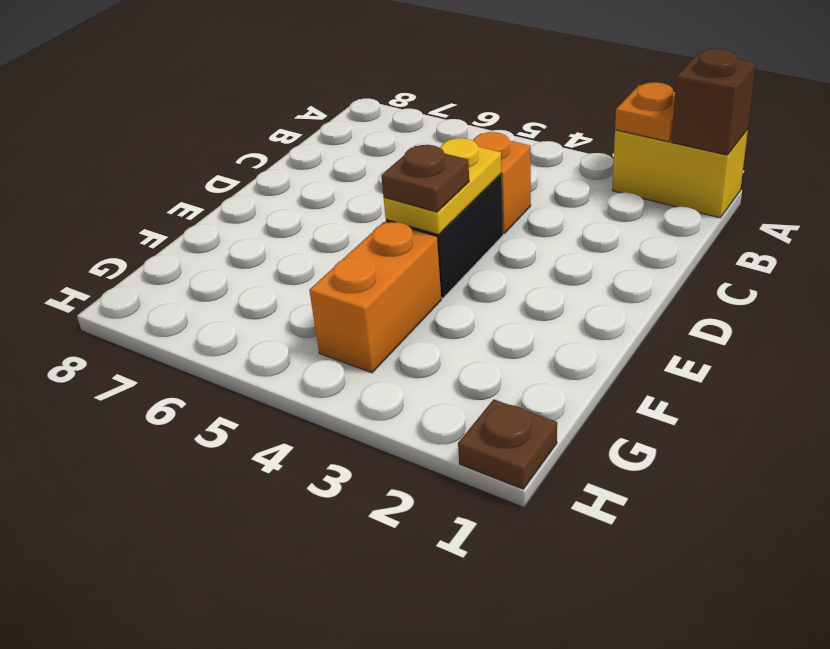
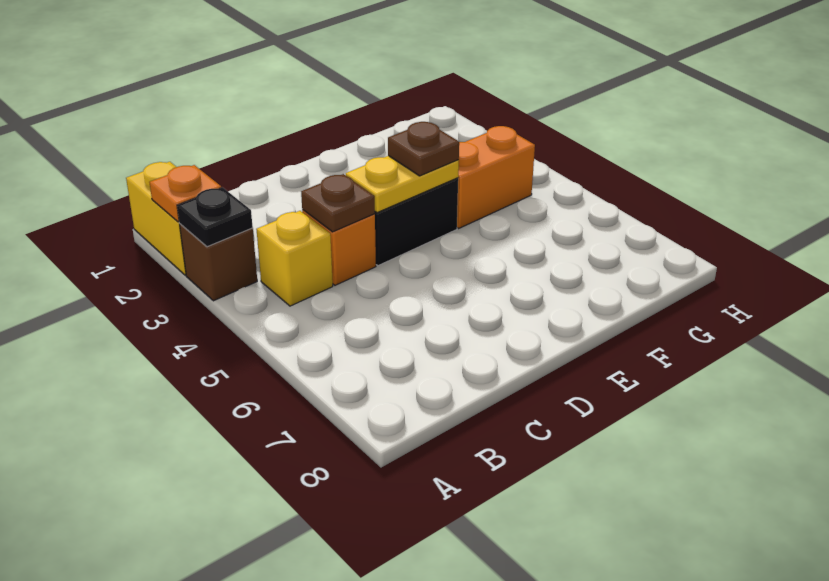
brown brick A1 level 2 -> brown brick A3 level 1
none -> black plate A3 level 2
none -> yellow brick B4 level 1
brown plate H1 level 1 -> brown plate C4 level 2

